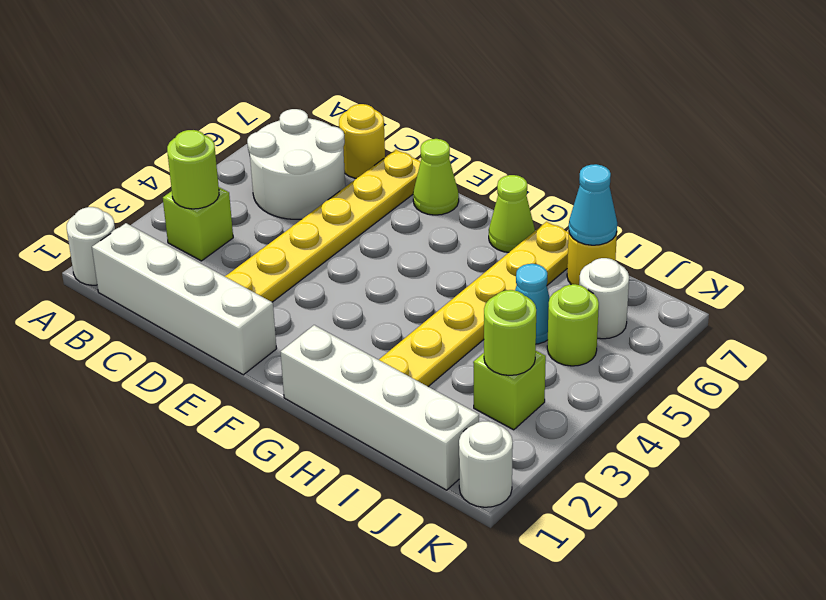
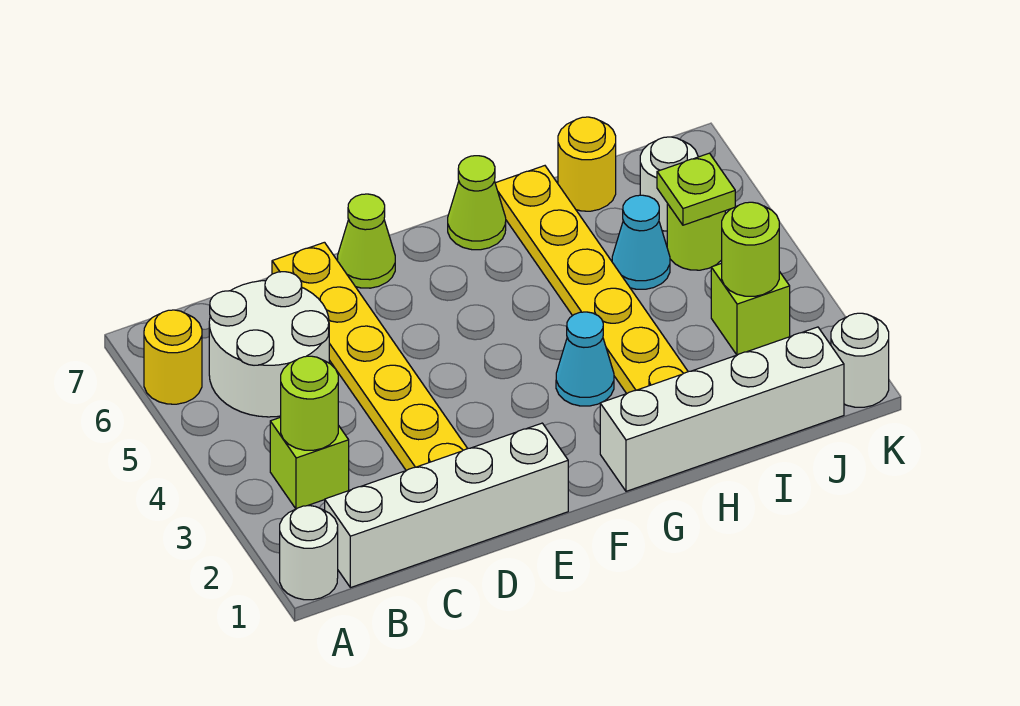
yellow round brick C7 level 1 -> yellow round brick A6 level 1
cyan cone I7 level 2 -> cyan cone G3 level 1
none -> lime plate J5 level 2

